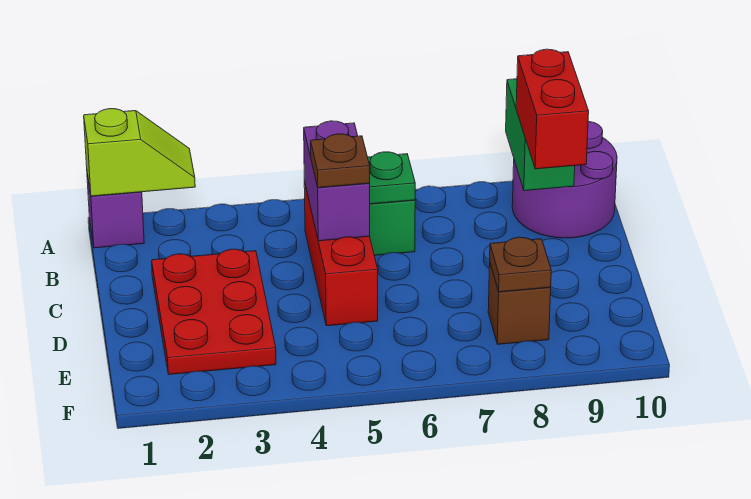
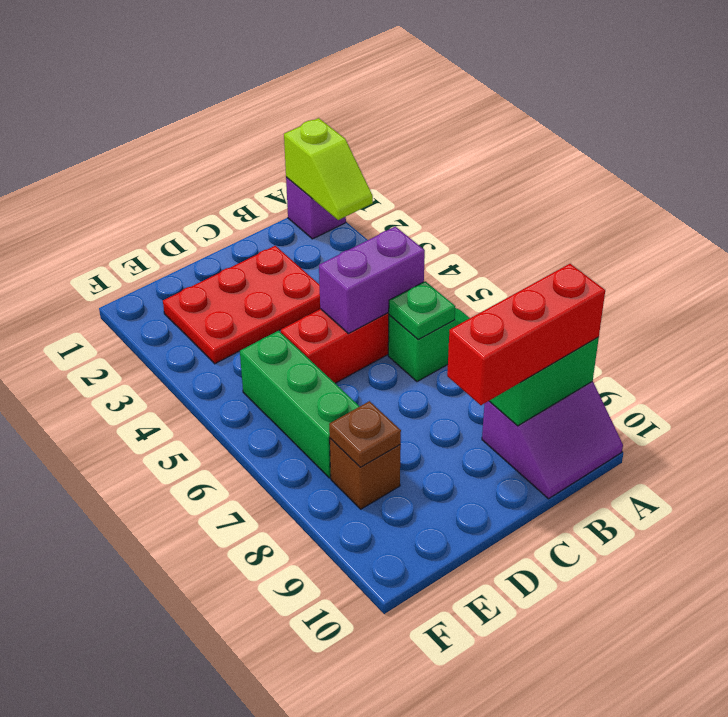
purple round brick A9:B10 level 1 -> purple slope A9:B10 level 1 top 9
red brick B9:C9 level 3 -> red brick A9:C9 level 3
brown plate C5 level 3 -> none
none -> green brick E5:E7 level 1

